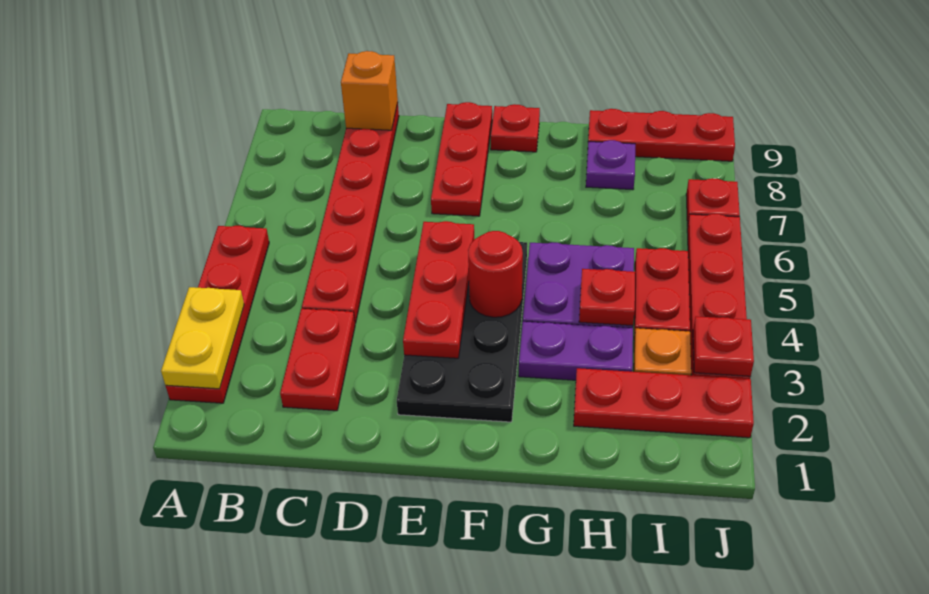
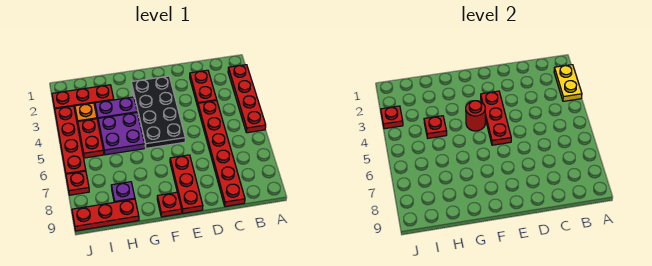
orange brick C9 level 2 -> none

